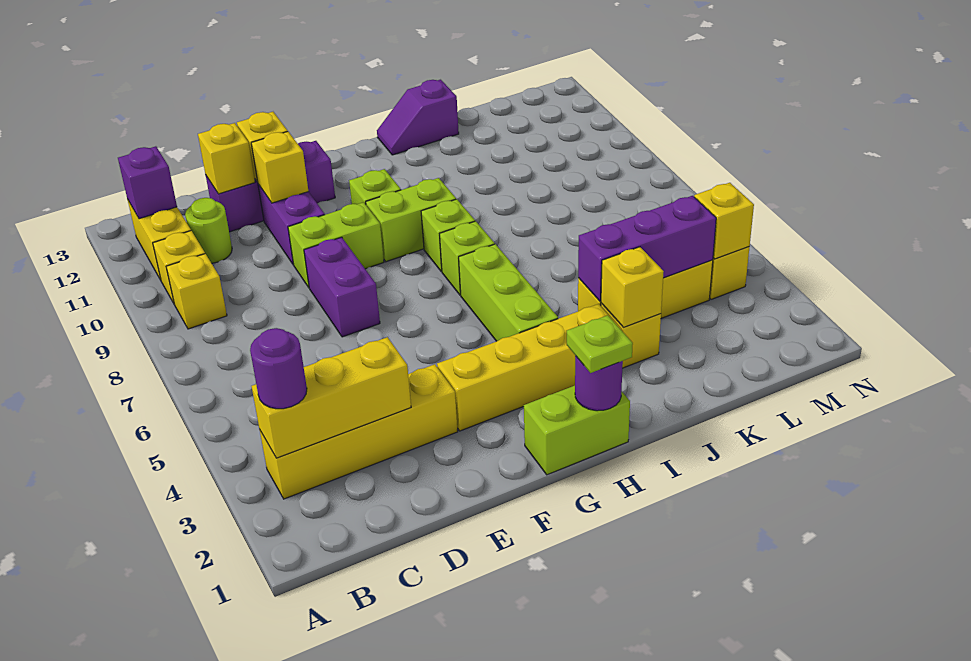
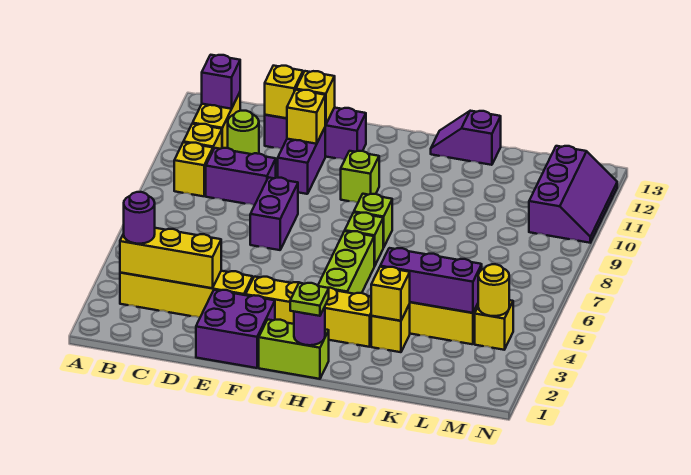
none -> purple brick C9:D9 level 1
none -> purple brick E1:F2 level 1
lime brick E9:F9 level 1 -> none
lime brick G9:H9 level 1 -> none
yellow brick M4 level 2 -> yellow round brick M4 level 2
none -> purple slope M10:N12 level 1 top M

